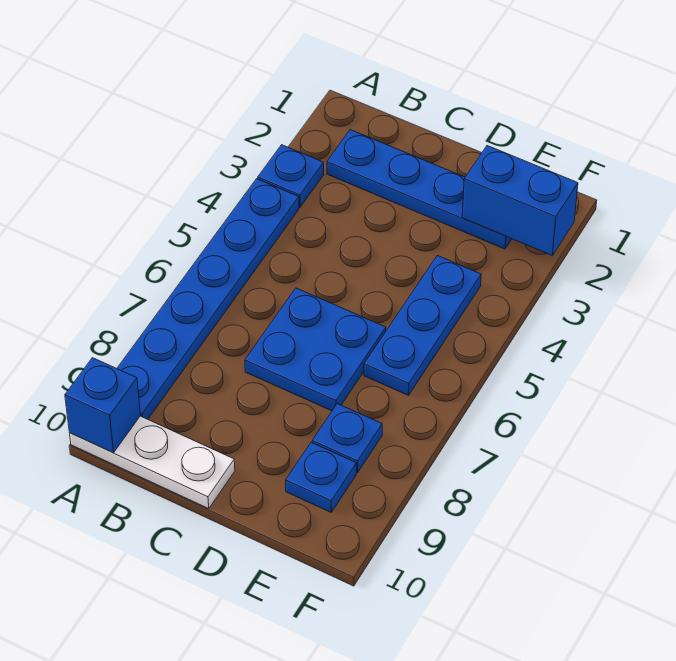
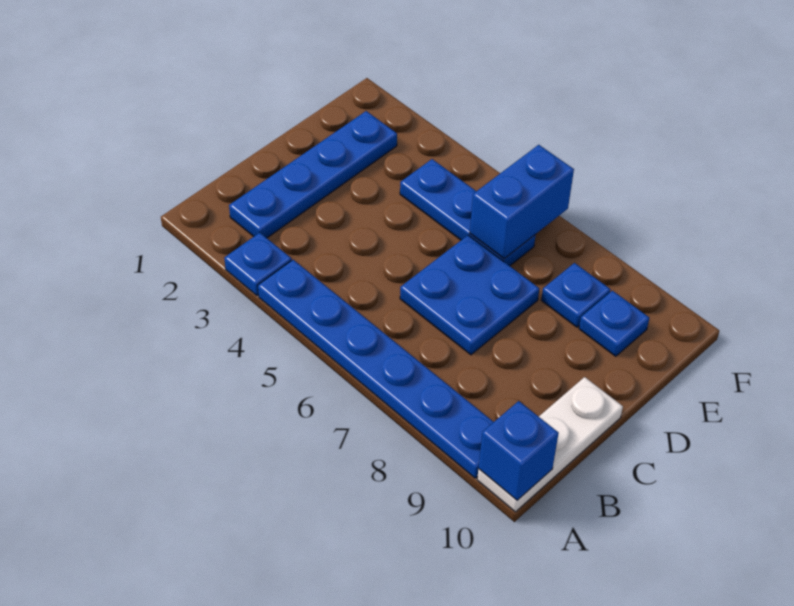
blue brick E2:F2 level 2 -> blue brick E6:F6 level 2

